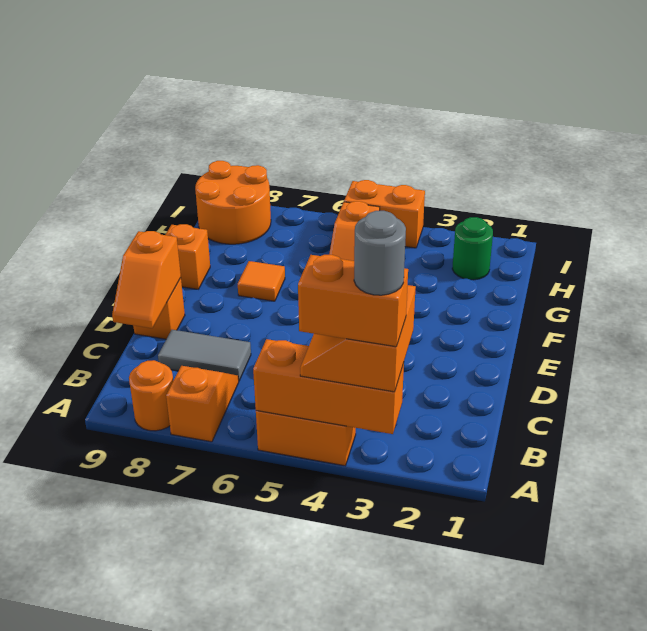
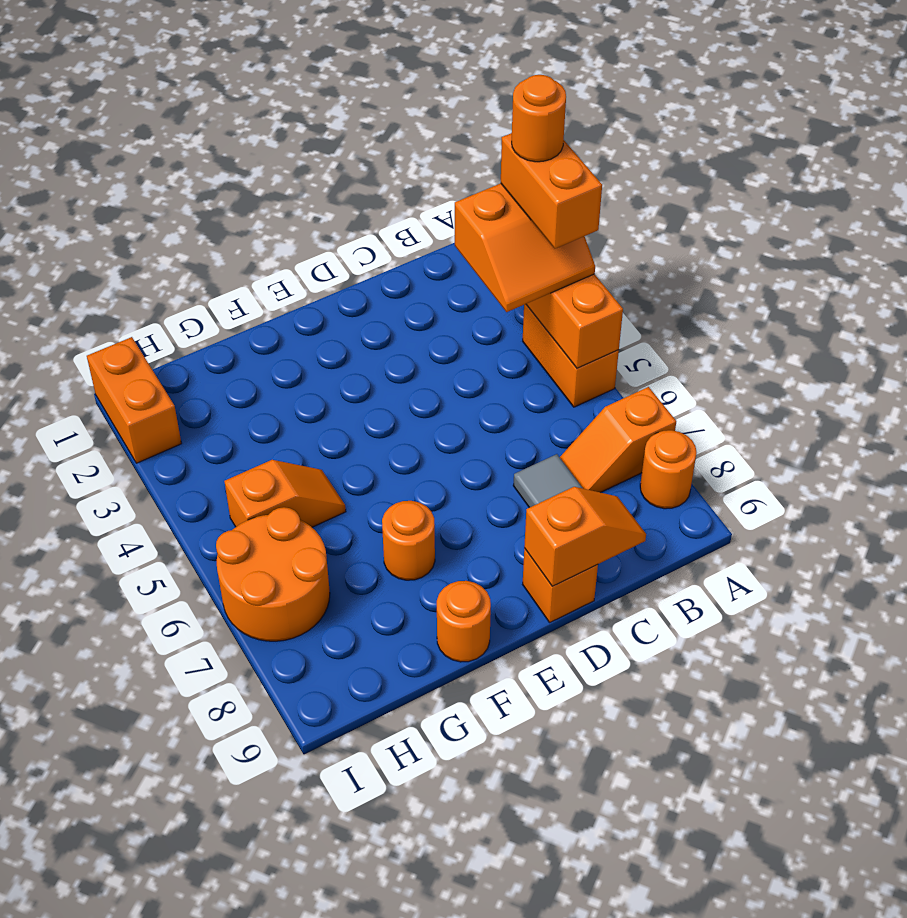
grey round brick A3 level 5 -> orange round brick A3 level 5
orange tile F7 level 1 -> orange round brick F7 level 1
orange brick F9 level 1 -> orange round brick F9 level 1
green round brick H2 level 1 -> none
orange round brick H8:I9 level 1 -> orange round brick H6:I7 level 1
orange brick I4:I5 level 1 -> orange brick I1:I2 level 1

